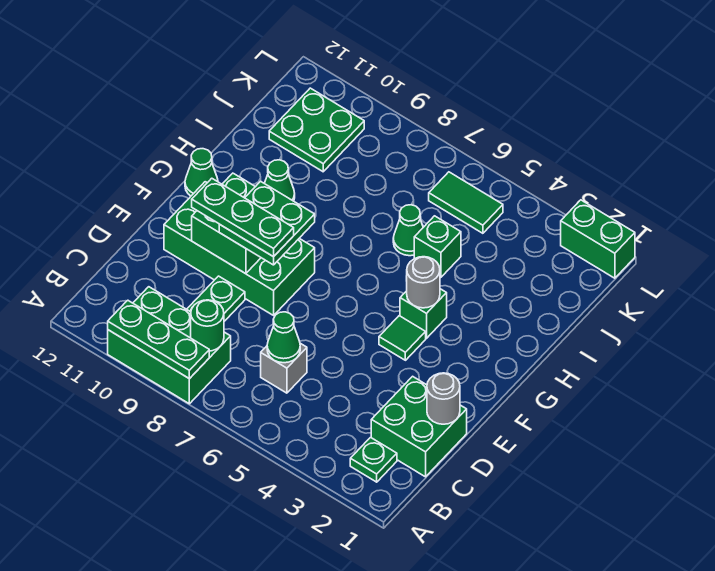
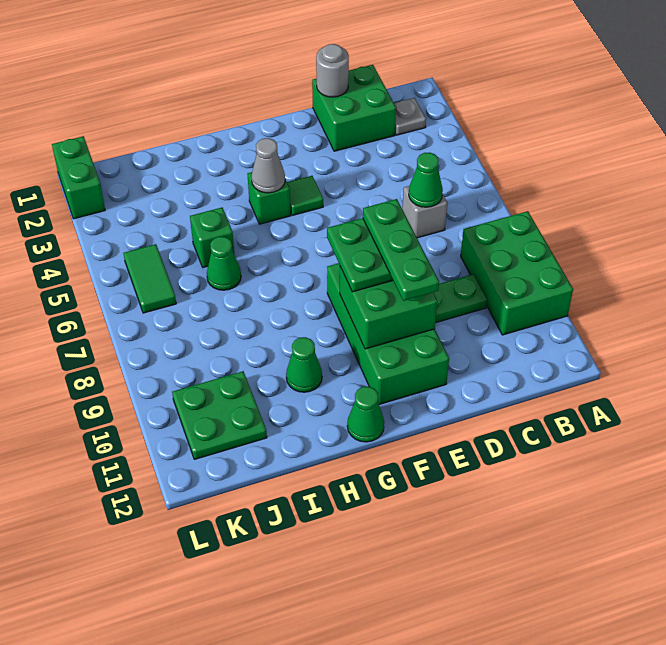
green plate A8:A10 level 2 -> none
green plate B2 level 1 -> grey plate B2 level 1
green round brick B8 level 2 -> none
grey round brick G4 level 2 -> grey cone G4 level 2

